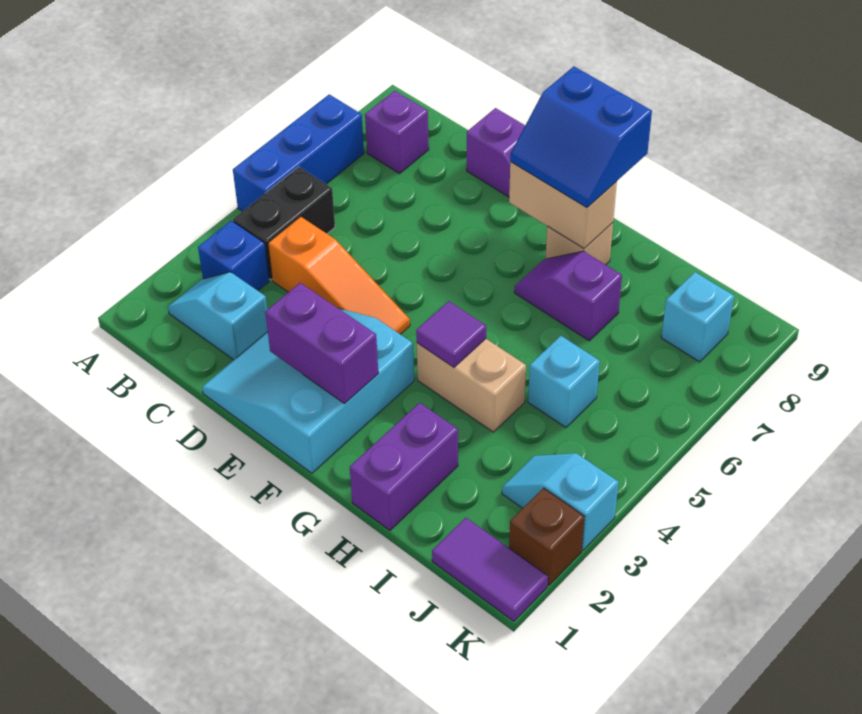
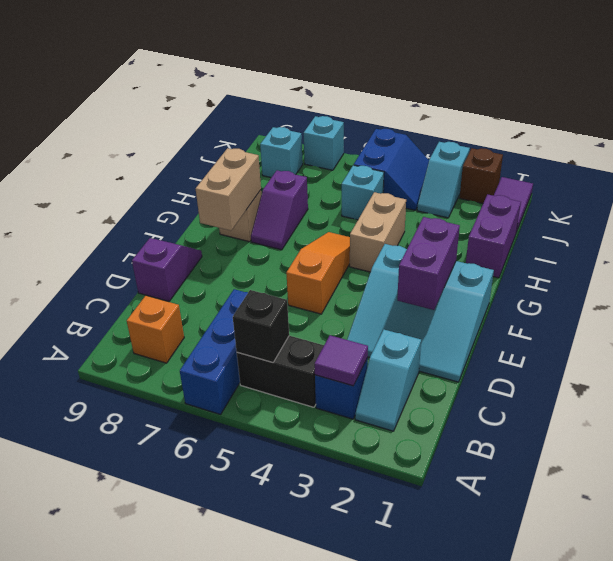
blue brick A5:A7 level 1 -> blue brick A6:C6 level 1
none -> black brick B5 level 2
purple brick B8 level 1 -> orange brick B8 level 1
orange slope C4:E4 level 1 top C -> orange slope E5:G5 level 1 top E
blue slope F8:G9 level 3 top 9 -> blue slope J4:K5 level 1 top 5
purple tile G4 level 2 -> purple tile B3 level 2
purple brick H1:H2 level 1 -> purple brick H1:I1 level 1
none -> cyan brick K7 level 1

